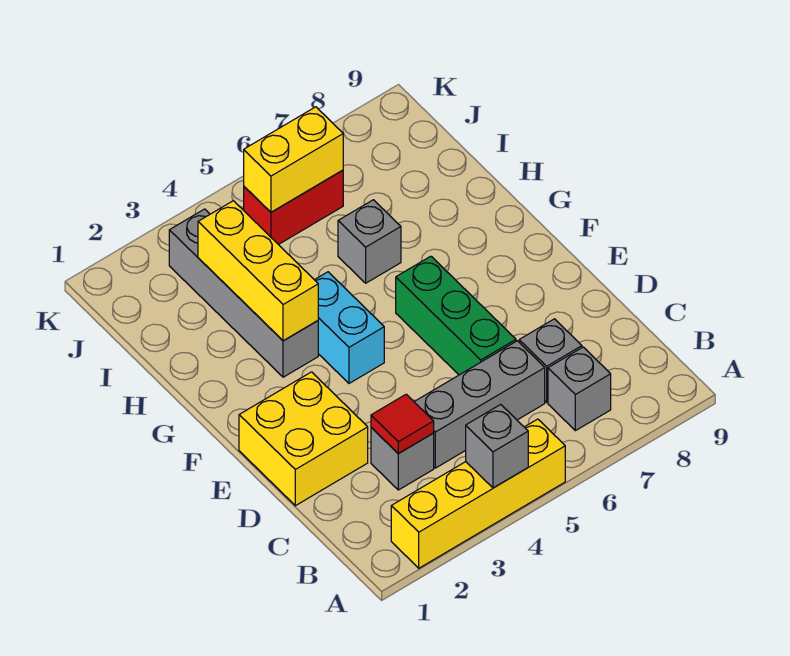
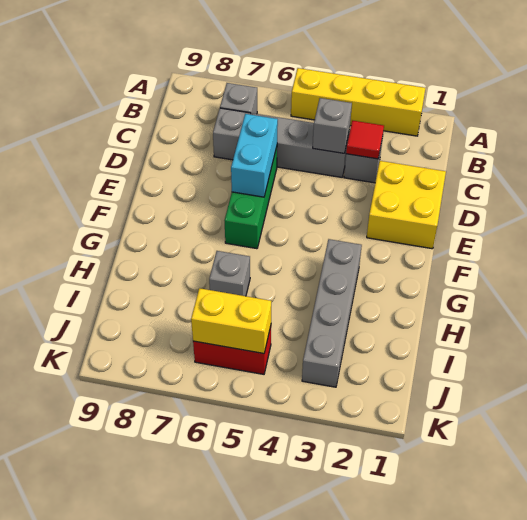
grey brick A4 level 2 -> grey brick C4 level 2
cyan brick F4:G4 level 1 -> cyan brick D6:E6 level 2
yellow brick G3:I3 level 2 -> none

